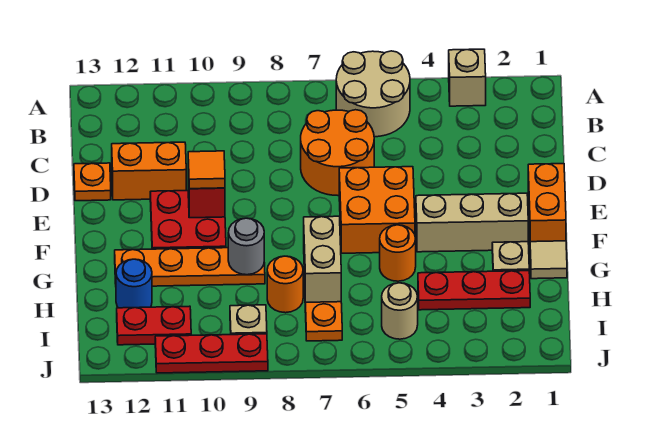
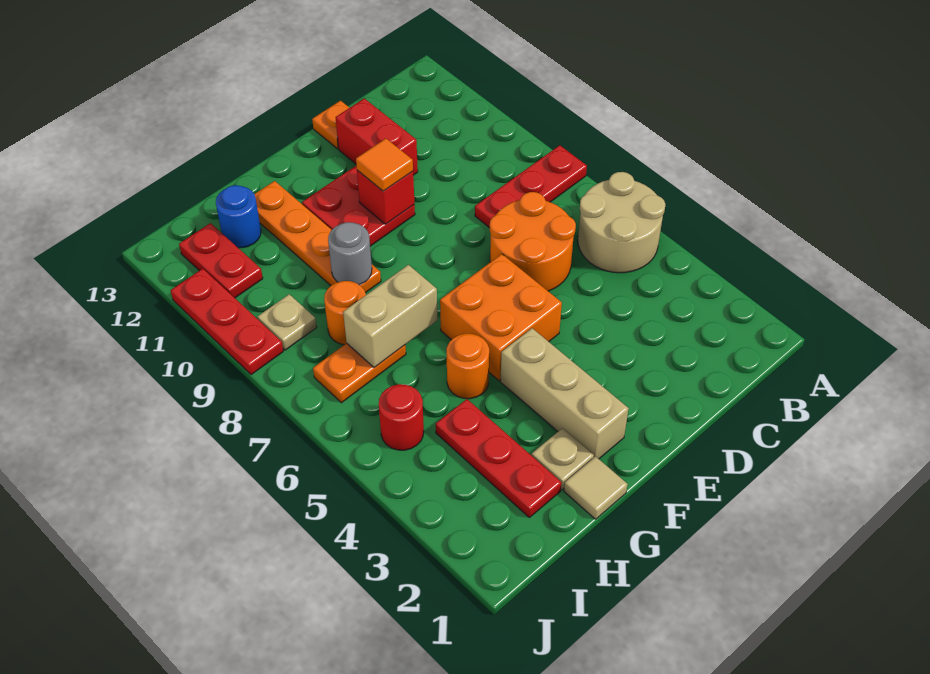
tan brick A3 level 1 -> none
none -> red plate A8:C8 level 1
orange brick D11:D12 level 1 -> red brick D11:D12 level 1
orange brick E1:F1 level 1 -> none
tan round brick I5 level 1 -> red round brick I5 level 1

